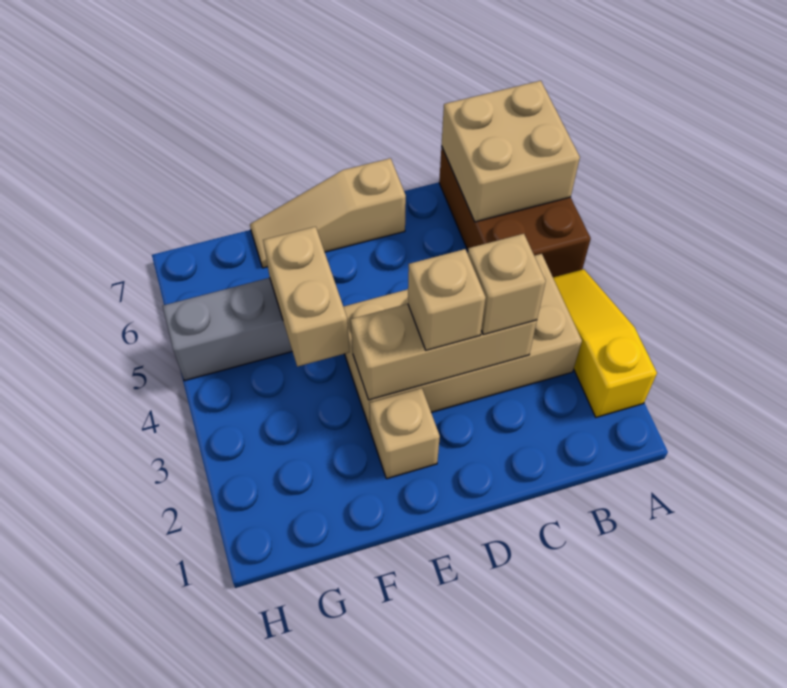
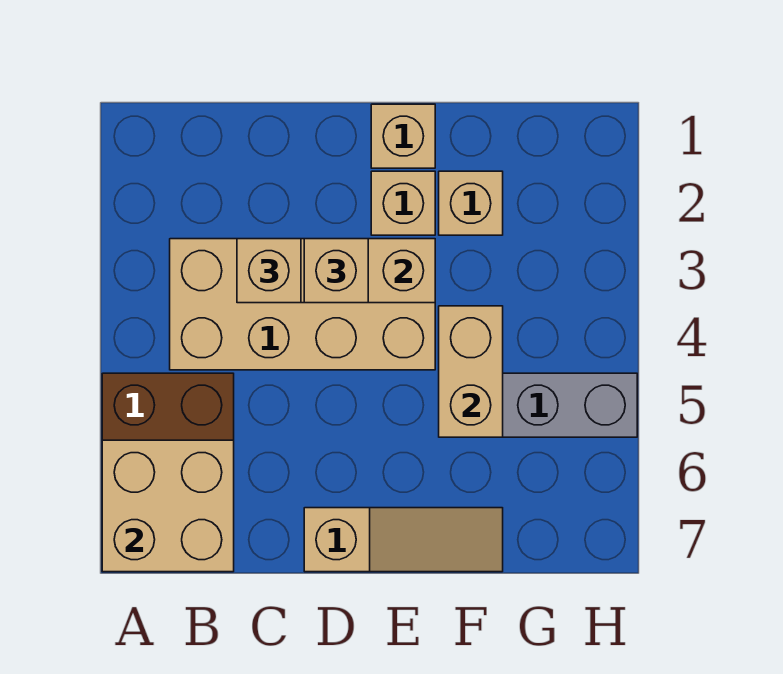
yellow slope A2:A4 level 1 top 2 -> none
none -> tan brick E1 level 1
none -> tan brick F2 level 1

